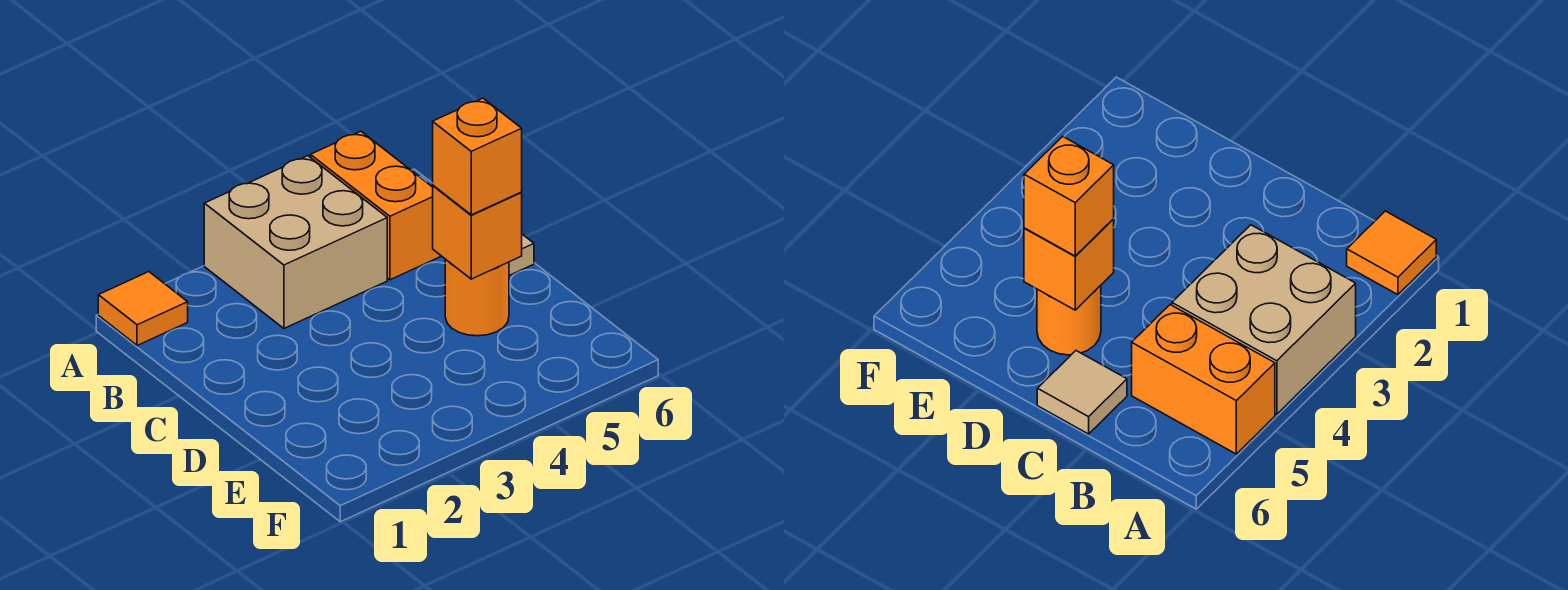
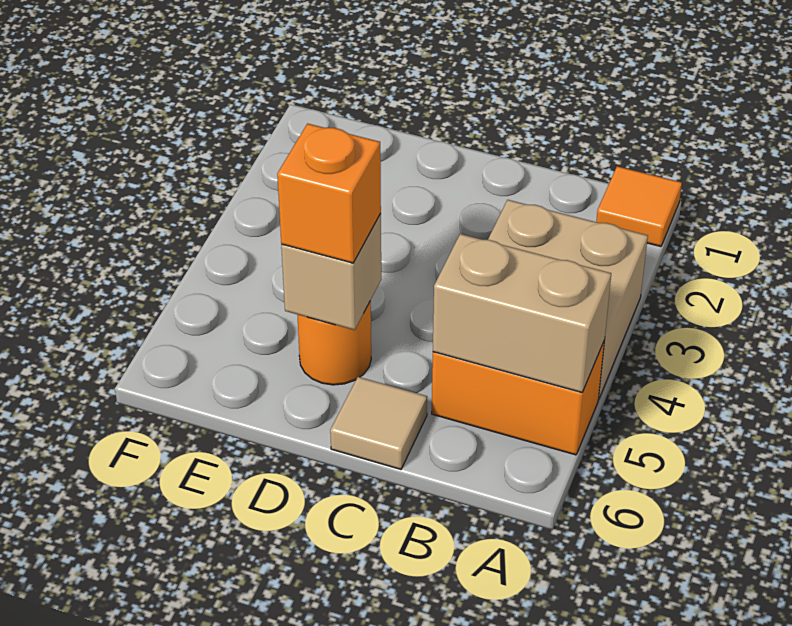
none -> tan brick A5:B5 level 2
orange brick D5 level 2 -> tan brick D5 level 2

